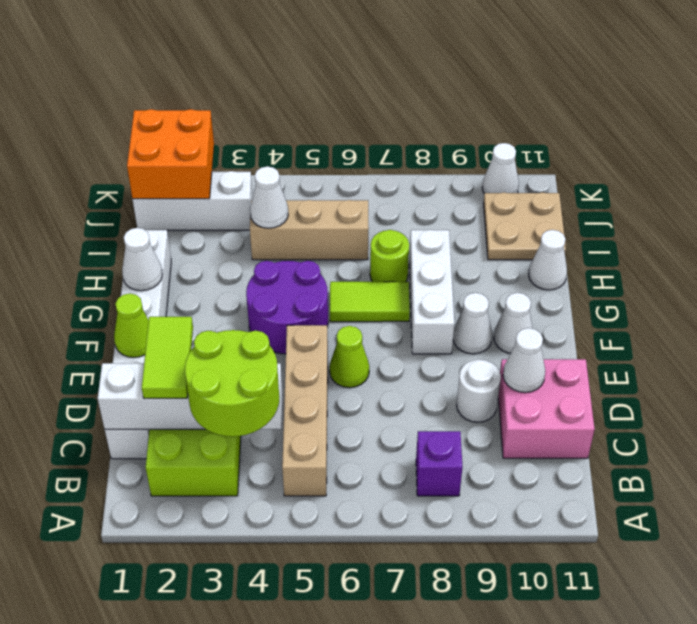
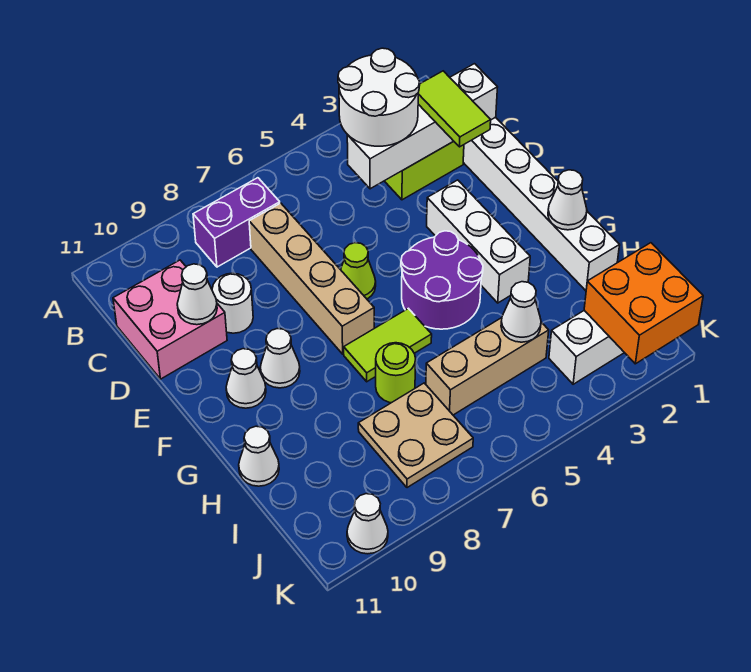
lime round brick B3:C4 level 3 -> white round brick B3:C4 level 3
tan brick B5:E5 level 1 -> tan brick C7:F7 level 1
purple brick B8 level 1 -> purple brick B7:B8 level 1
lime cone E1 level 2 -> none
white brick F8:H8 level 1 -> white brick E3:G3 level 1
tan plate I10:J11 level 1 -> tan plate I7:J8 level 1

